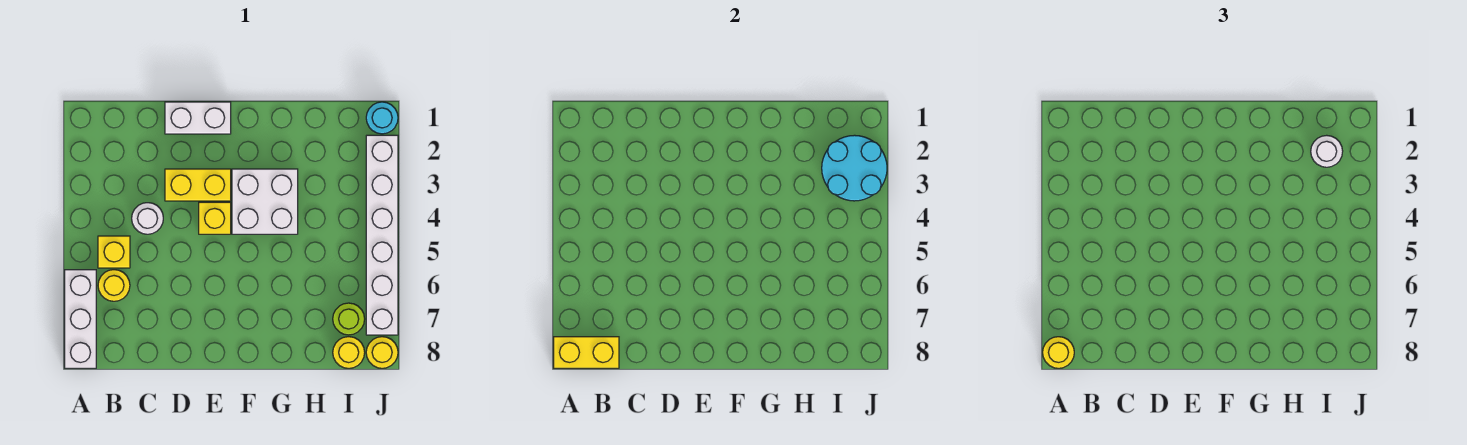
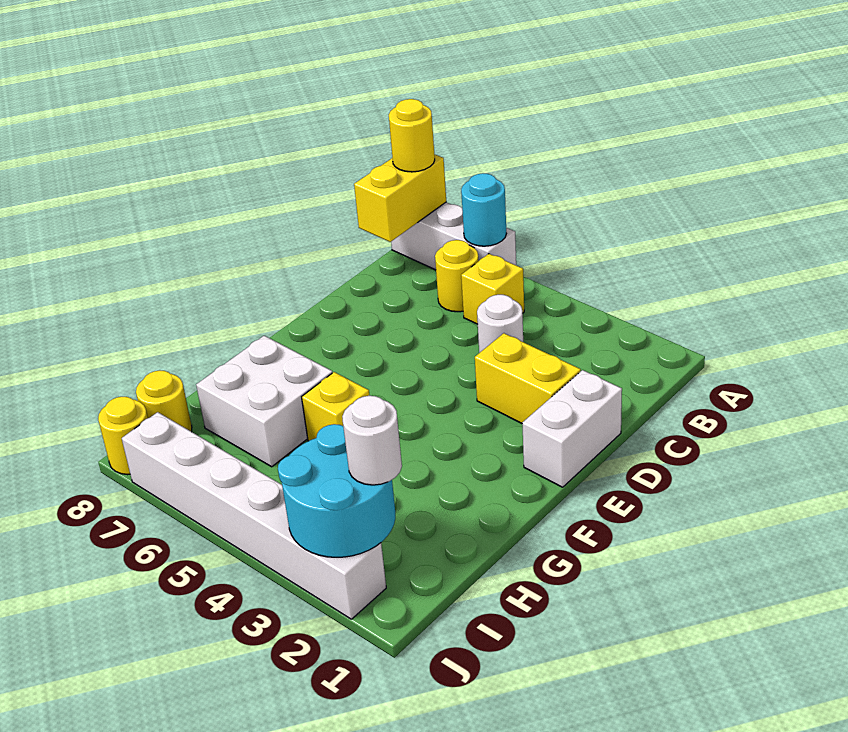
yellow brick D3:E3 level 1 -> yellow brick D2:D3 level 1
yellow brick E4 level 1 -> yellow brick G5 level 1
white brick F3:G4 level 1 -> white brick G6:H7 level 1
lime round brick I7 level 1 -> none
cyan round brick J1 level 1 -> cyan round brick A6 level 2

